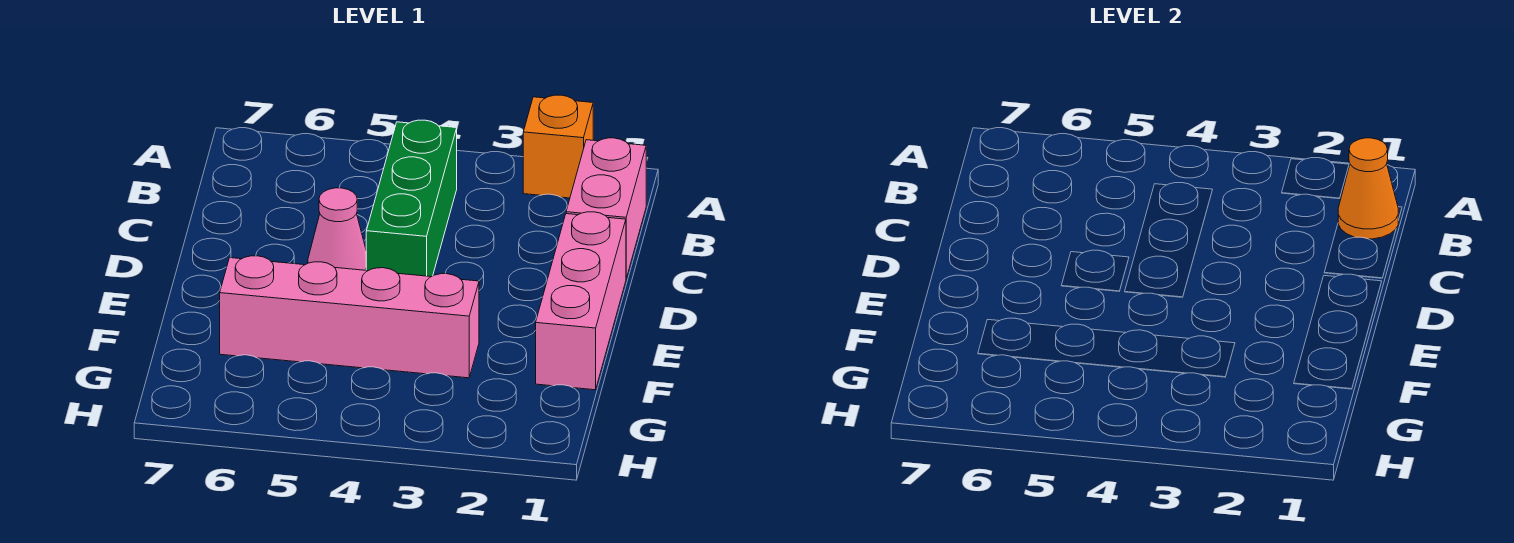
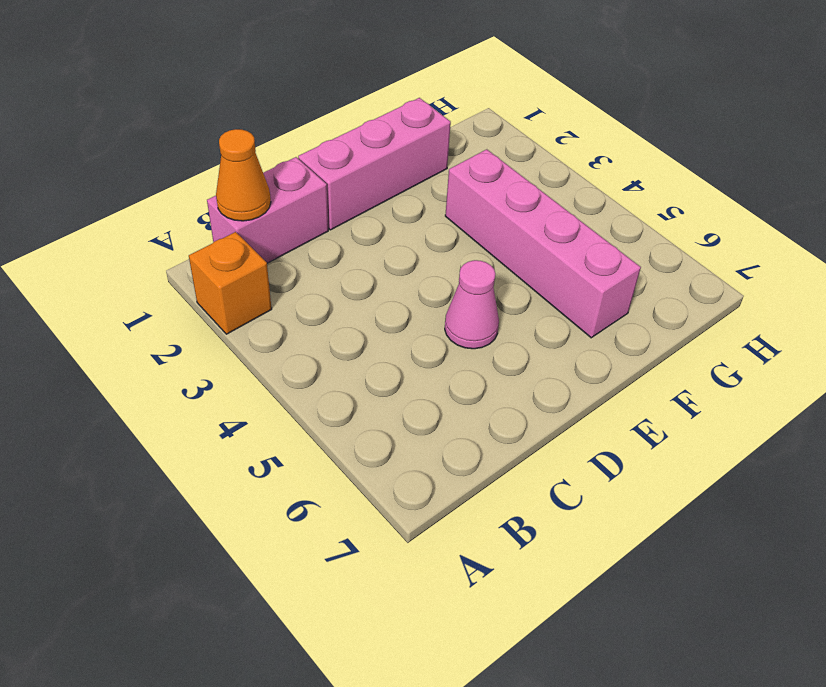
green brick B4:D4 level 1 -> none

